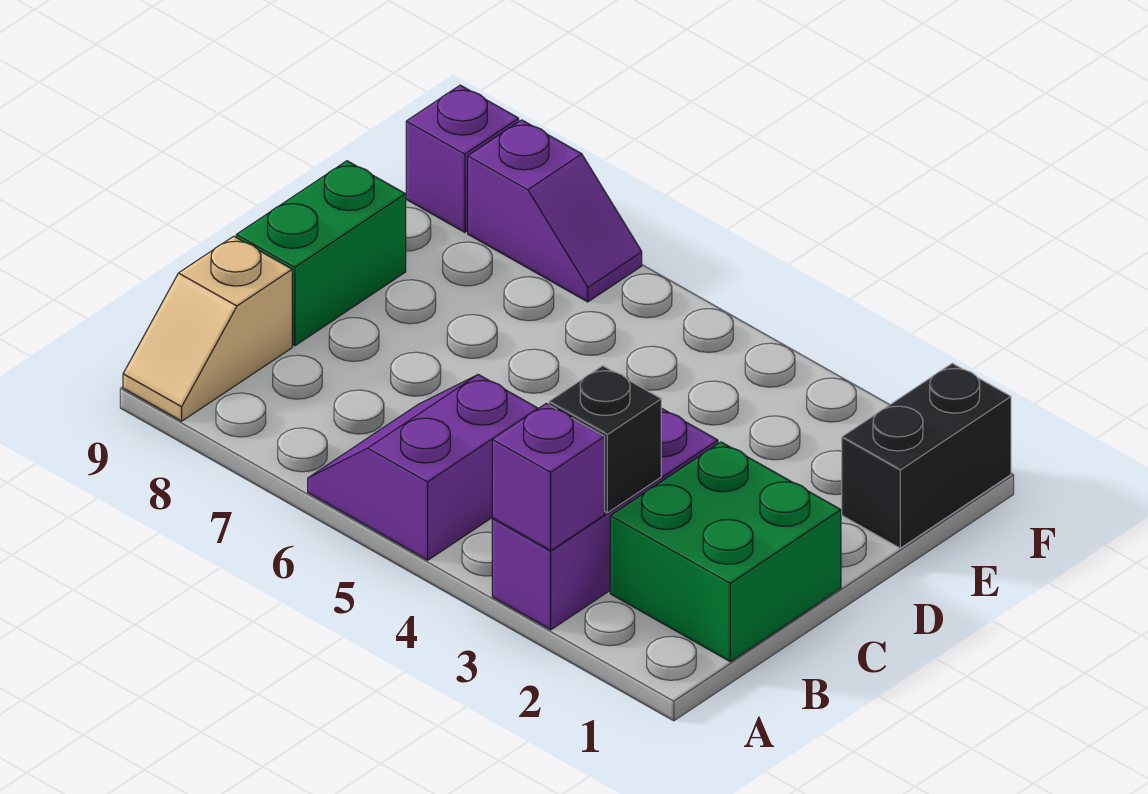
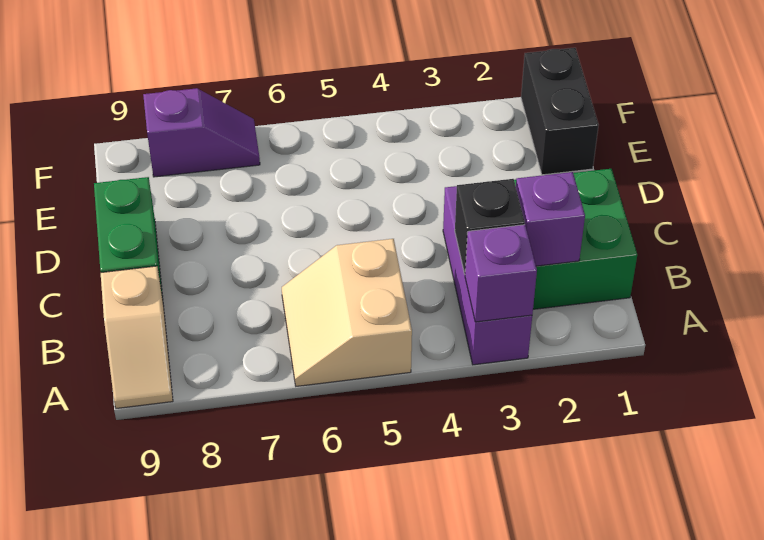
purple slope A5:B6 level 1 top 5 -> tan slope A5:B6 level 1 top 5
purple brick F9 level 1 -> purple brick B2 level 2

